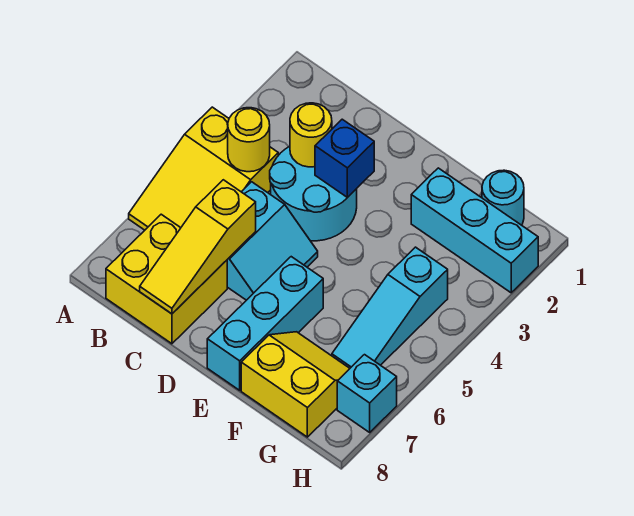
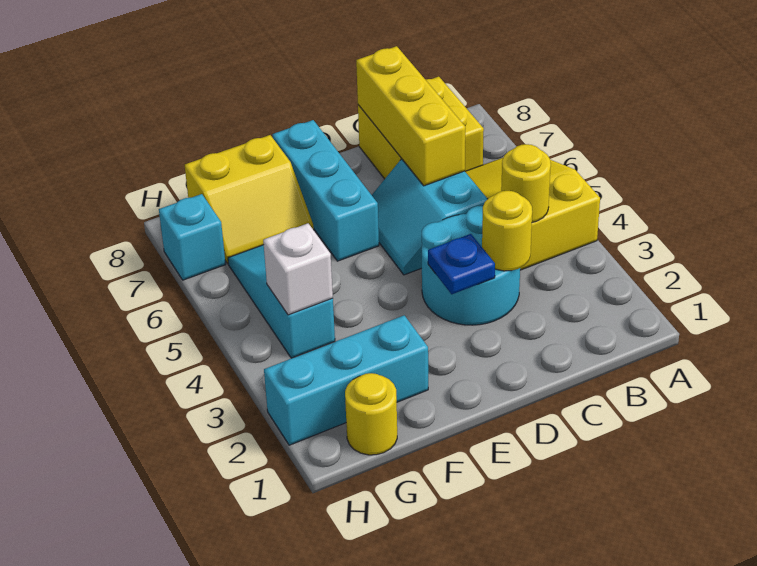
yellow slope C6:C8 level 2 top 6 -> yellow brick C6:C8 level 2
blue brick D3 level 2 -> blue plate D3 level 2
cyan round brick G1 level 1 -> yellow round brick G1 level 1
none -> white brick G4 level 2

